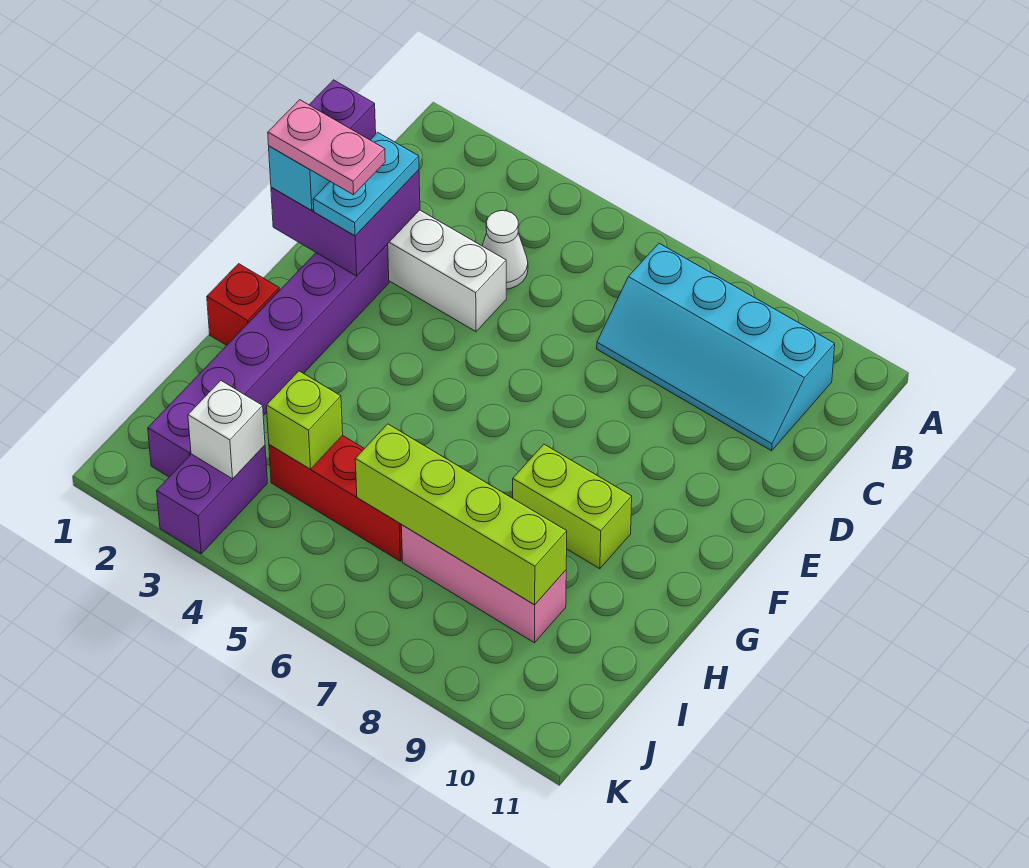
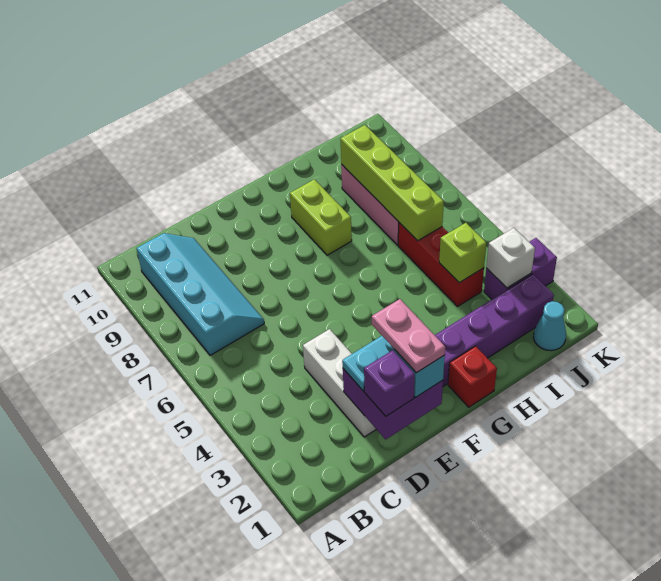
white cone C4 level 1 -> none
none -> cyan cone J1 level 1

